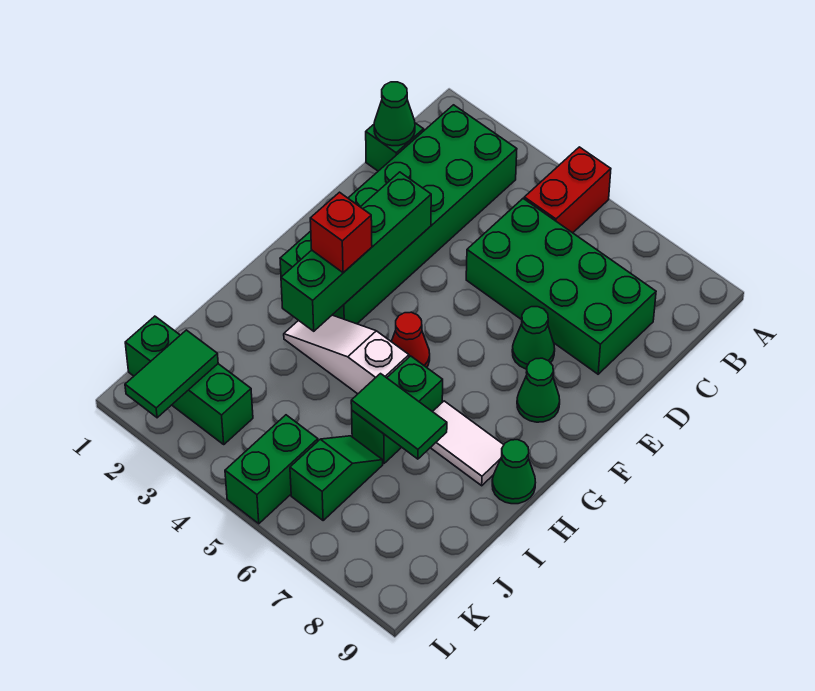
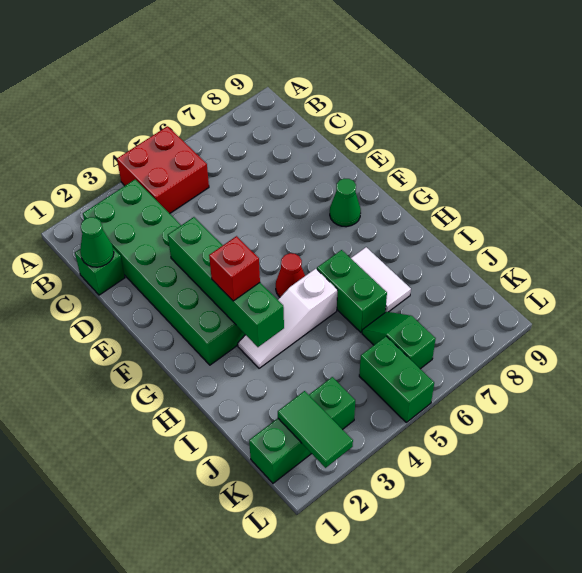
red brick A5:B5 level 1 -> red brick A4:B5 level 1
green brick C5:D8 level 1 -> none
green cone E7 level 1 -> none
white tile H7:H8 level 1 -> white tile H7:I7 level 1
green cone H9 level 1 -> none
green tile I6:I7 level 2 -> none

